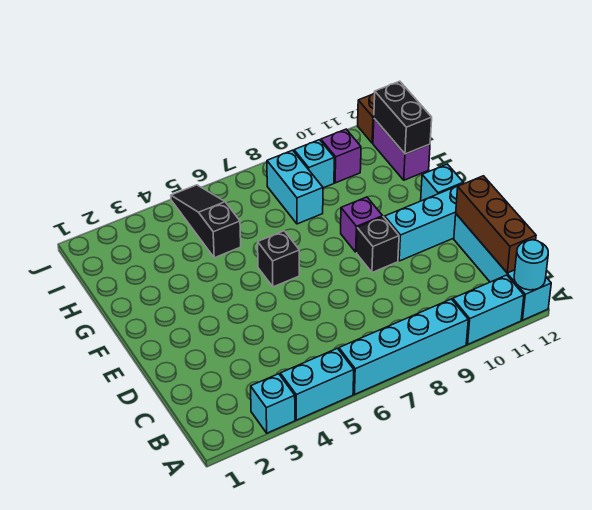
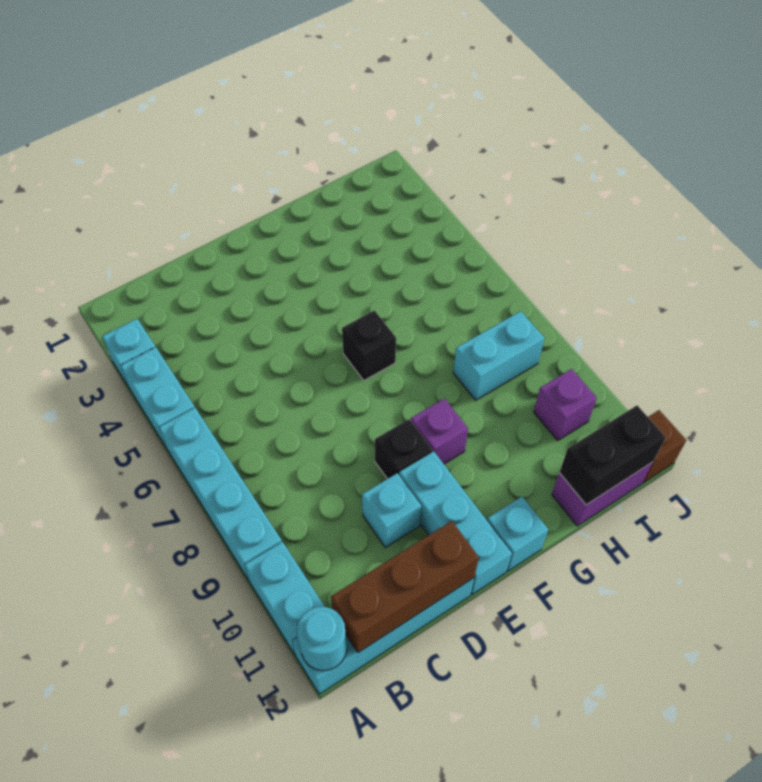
black slope H5:J5 level 1 top H -> none
cyan brick I9 level 1 -> cyan brick D10 level 1

